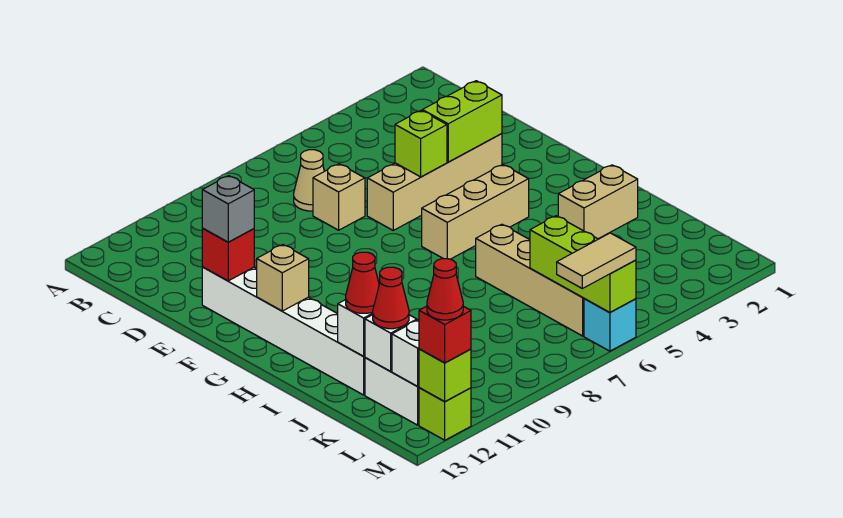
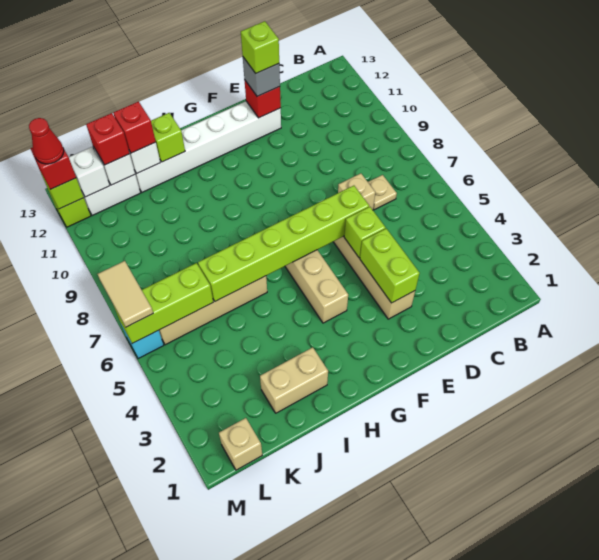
tan cone C7 level 1 -> tan plate C7 level 1
none -> lime brick E6:J6 level 2
none -> lime brick E12 level 4
tan brick G12 level 2 -> tan brick L1 level 1
tan brick I2:I3 level 1 -> tan brick I2:J2 level 1
none -> lime brick I12 level 2
red cone J12 level 3 -> red brick J12 level 3
red cone K12 level 3 -> red brick K12 level 3

